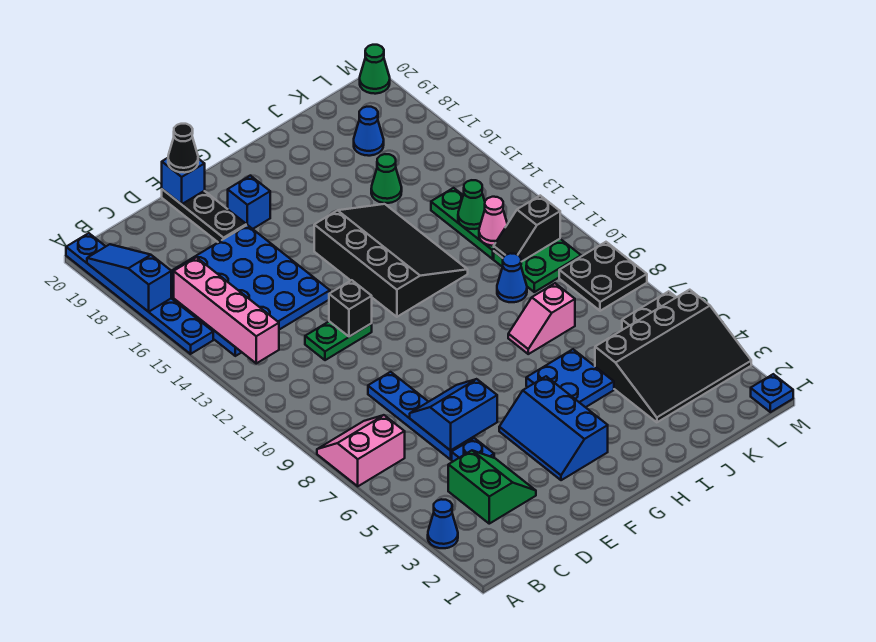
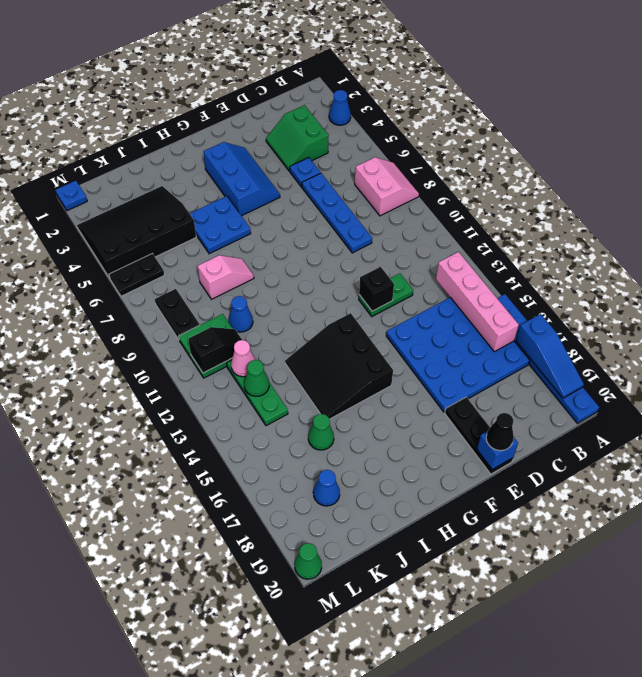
pink slope A7:B8 level 1 top 7 -> pink slope A7:B8 level 1 top B
blue slope D6:E7 level 2 top 6 -> none
blue brick F18 level 1 -> none
black slope G12:I15 level 1 top G -> black slope G13:I15 level 1 top G
black plate L8:M9 level 1 -> black plate L8:L9 level 1

